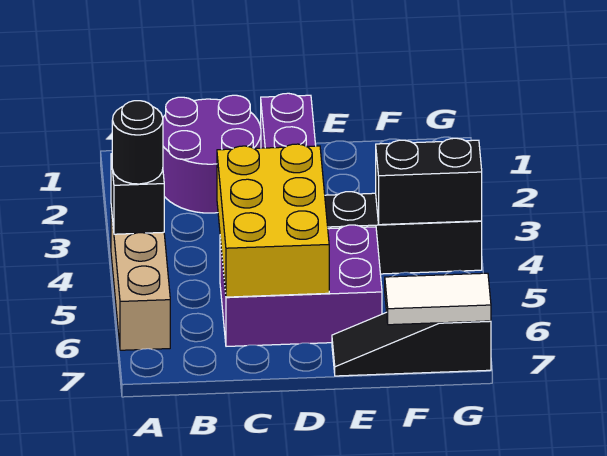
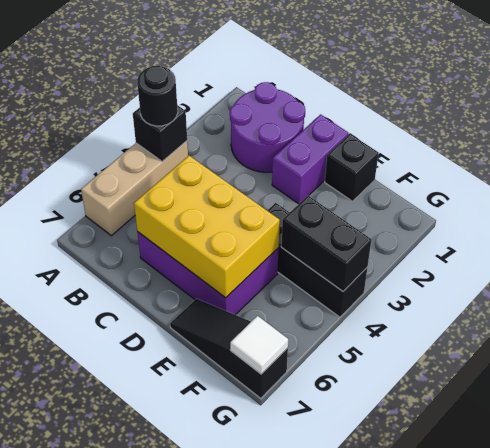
yellow brick C4:D6 level 2 -> yellow brick C5:E6 level 2
none -> black brick E1 level 1
white tile F7:G7 level 2 -> white tile G7 level 2

